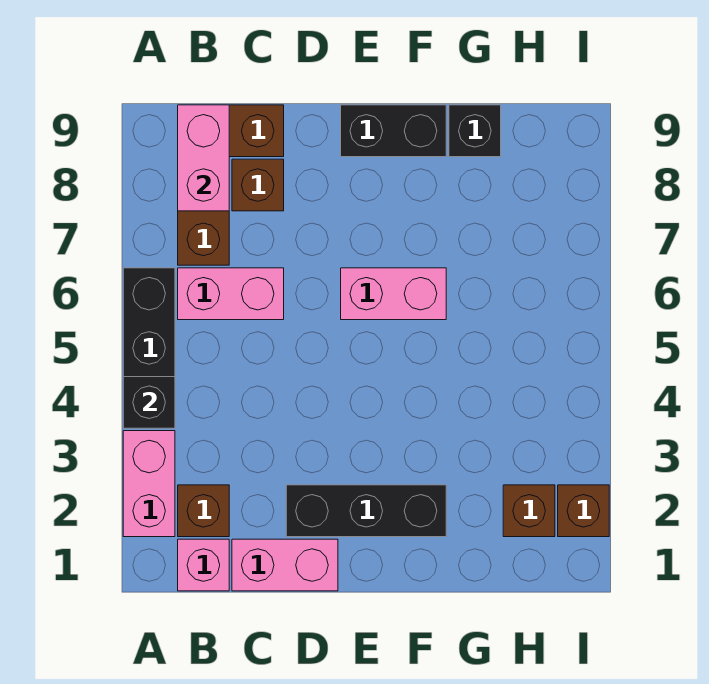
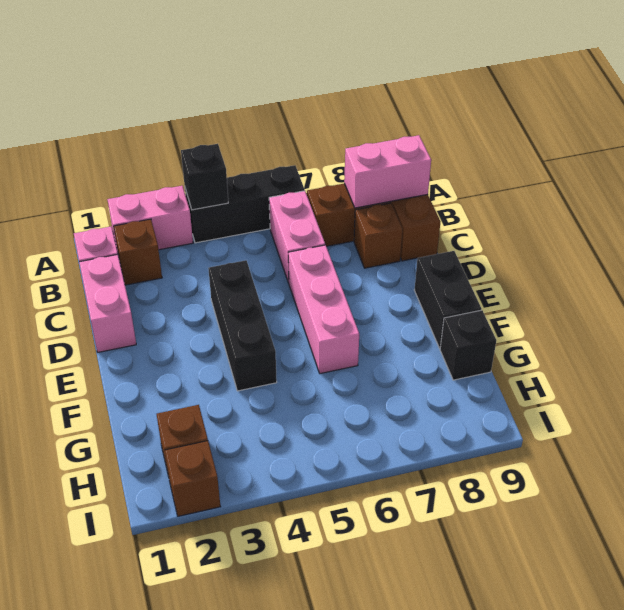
black brick D2:F2 level 1 -> black brick D4:F4 level 1
pink brick E6:F6 level 1 -> pink brick D6:F6 level 1

